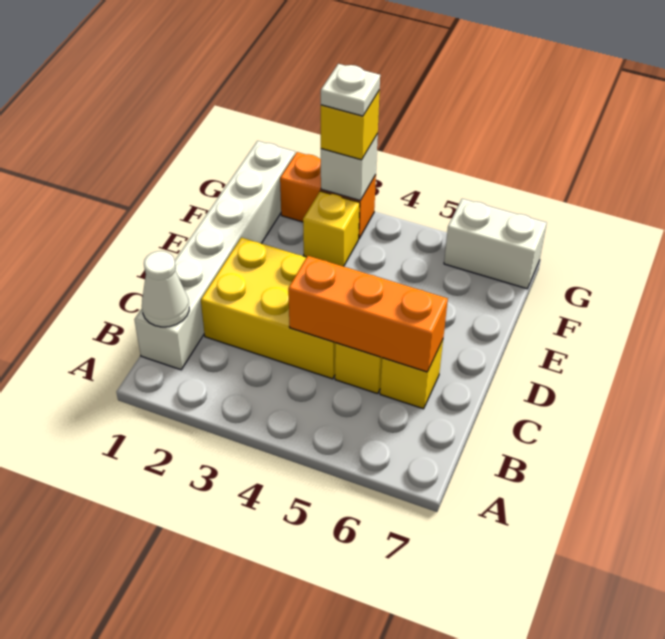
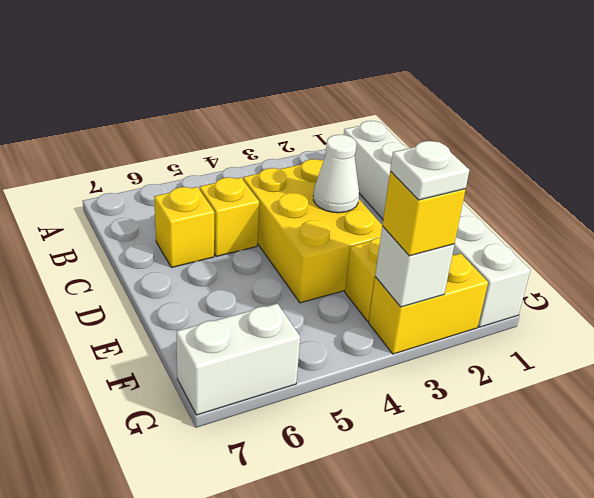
white cone B1 level 2 -> white cone D3 level 2
yellow brick C2:D4 level 1 -> yellow brick C3:E4 level 1
orange brick C4:C6 level 2 -> none
orange brick G2:G3 level 1 -> yellow brick G2:G3 level 1

